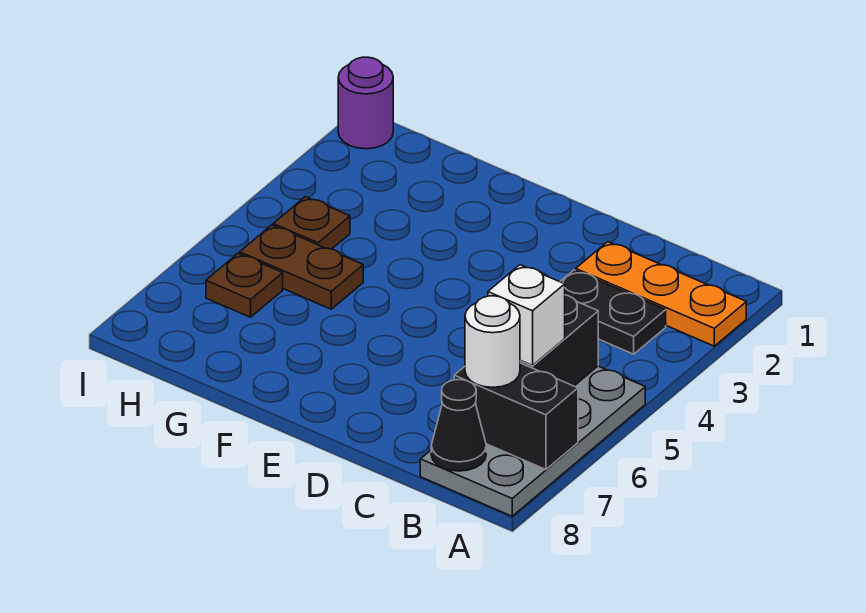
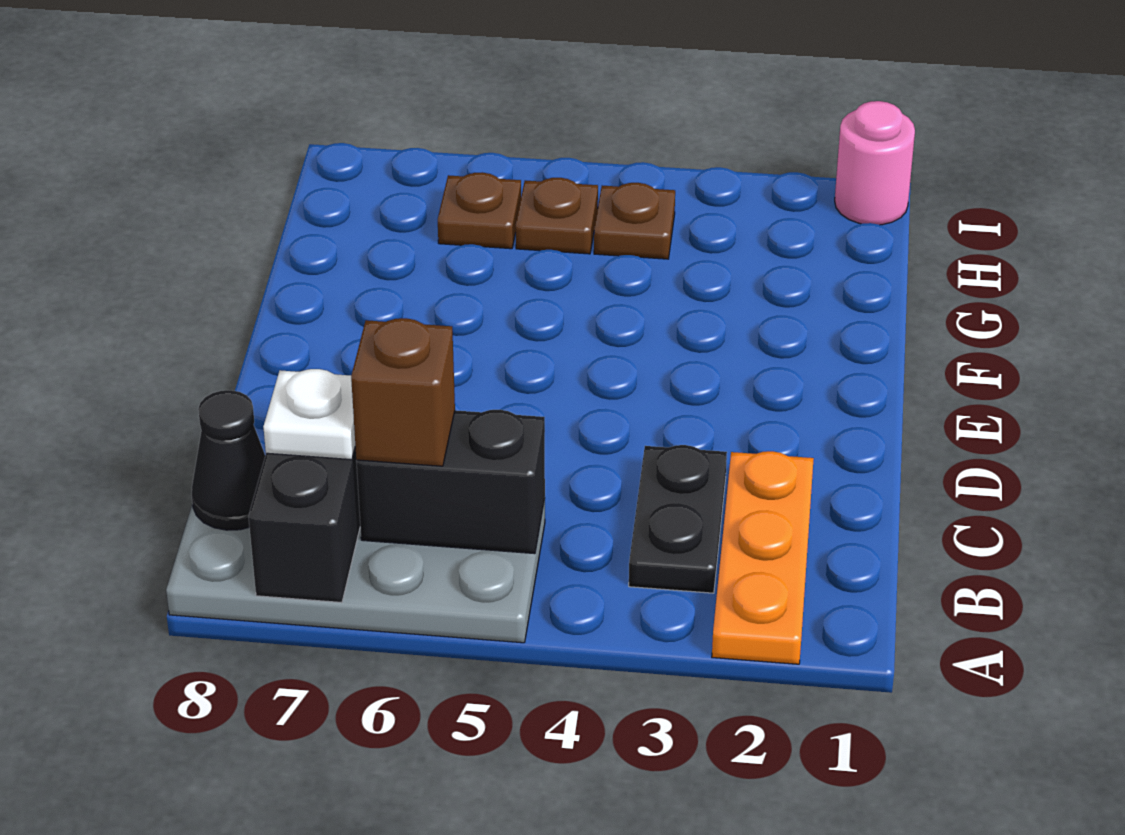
white brick B6 level 3 -> brown brick B6 level 3
white round brick B7 level 3 -> white plate B7 level 3
brown plate G5:H5 level 1 -> brown plate H5 level 1
purple round brick I1 level 1 -> pink round brick I1 level 1

